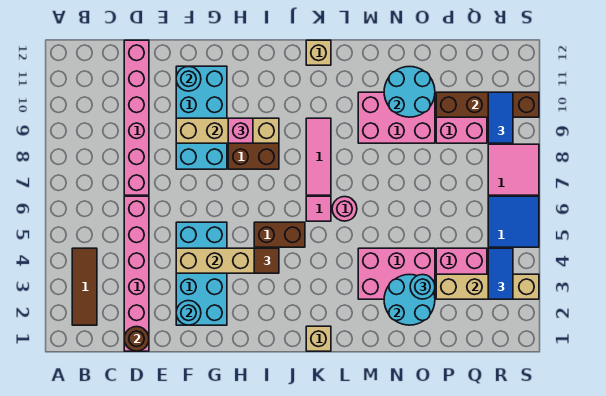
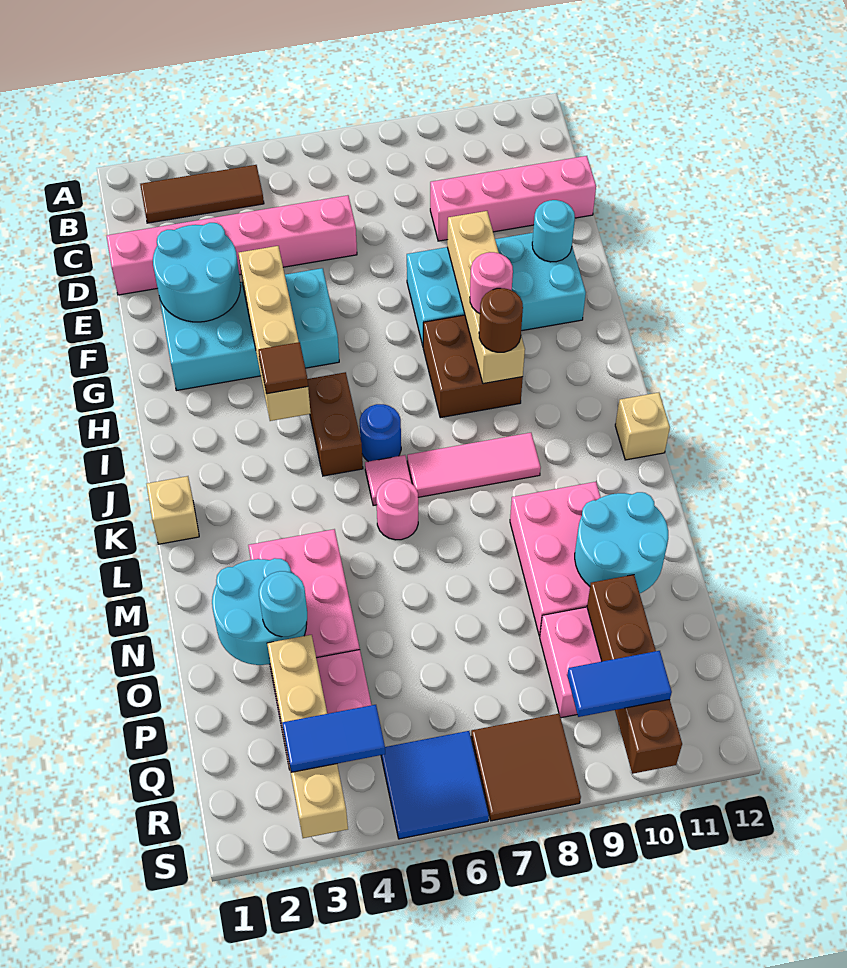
brown round brick D1 level 2 -> brown round brick I9 level 3
pink brick D7:D12 level 1 -> pink brick D9:D12 level 1
cyan round brick F2 level 2 -> cyan round brick E2:F3 level 2
pink brick H9 level 3 -> pink round brick H9 level 3
none -> blue round brick J6 level 1
pink tile R7:S8 level 1 -> brown tile R7:S8 level 1

